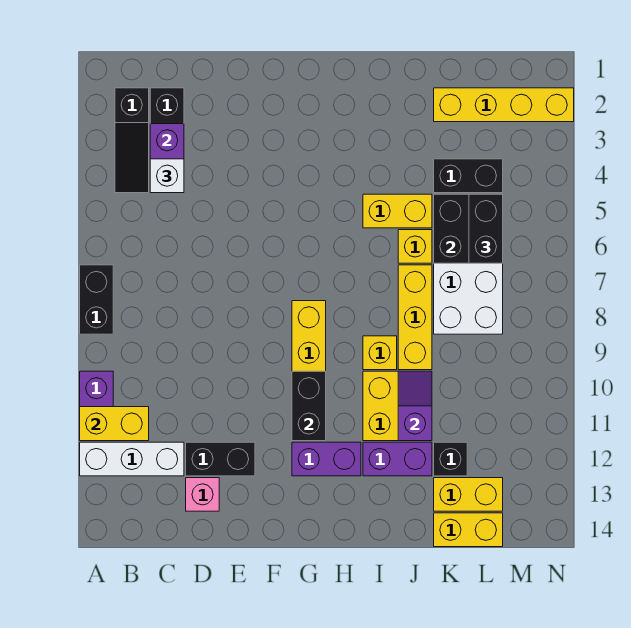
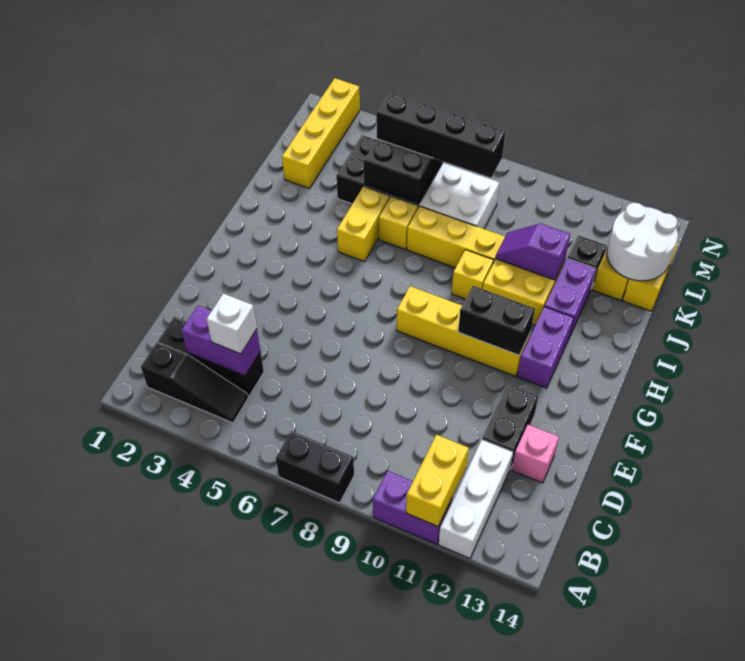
none -> white round brick K13:L14 level 2
black brick L5:L6 level 3 -> black brick L5:L8 level 3

